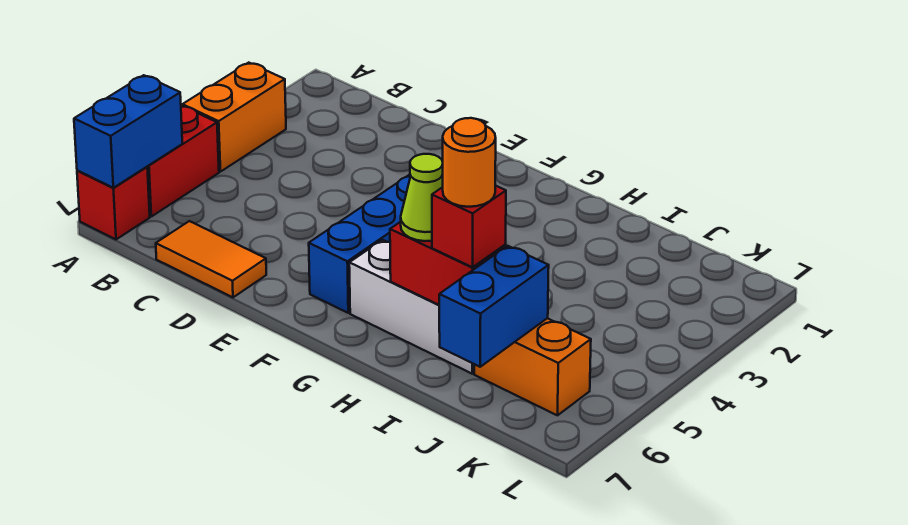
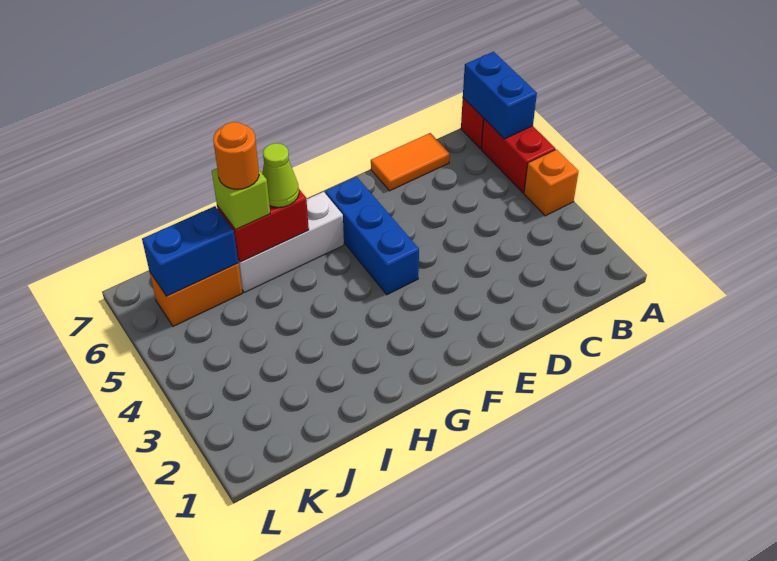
orange brick A3:A4 level 1 -> orange brick A4 level 1
red brick I6 level 3 -> lime brick I6 level 3
blue brick J6:J7 level 2 -> blue brick J6:K6 level 2

